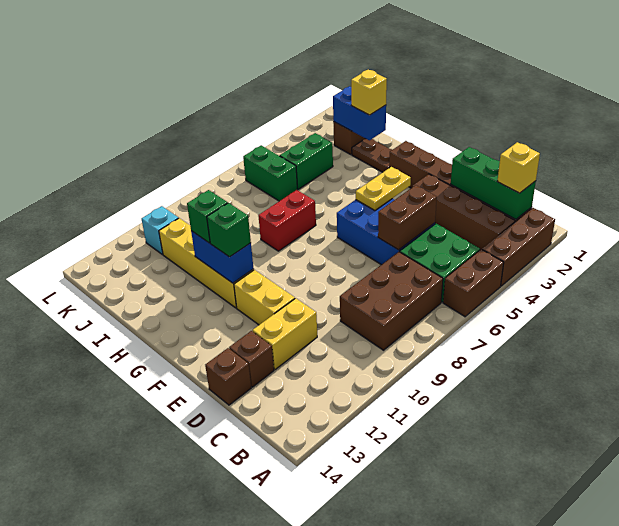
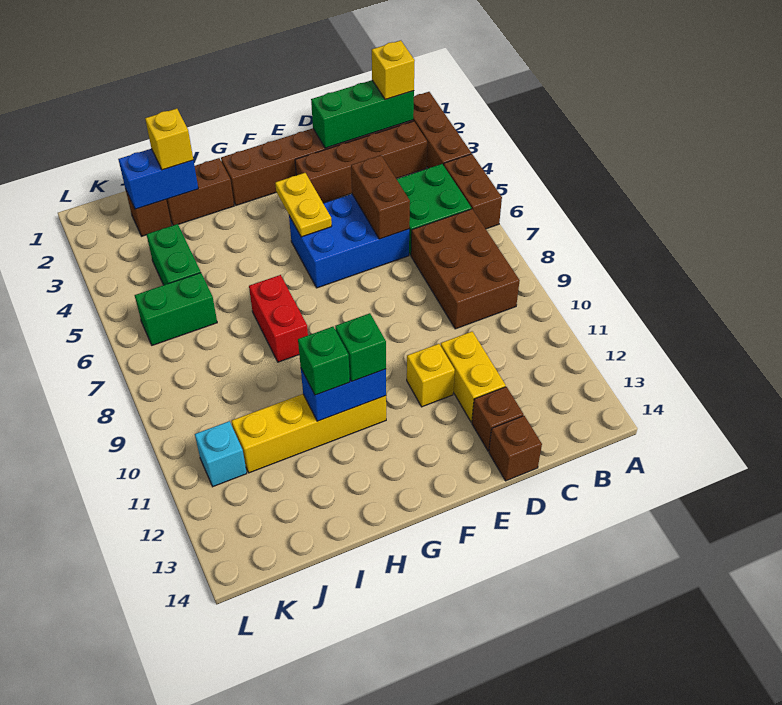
yellow brick E11:F11 level 1 -> yellow brick E11 level 1
brown plate H2:I2 level 1 -> brown brick H2:I2 level 1

